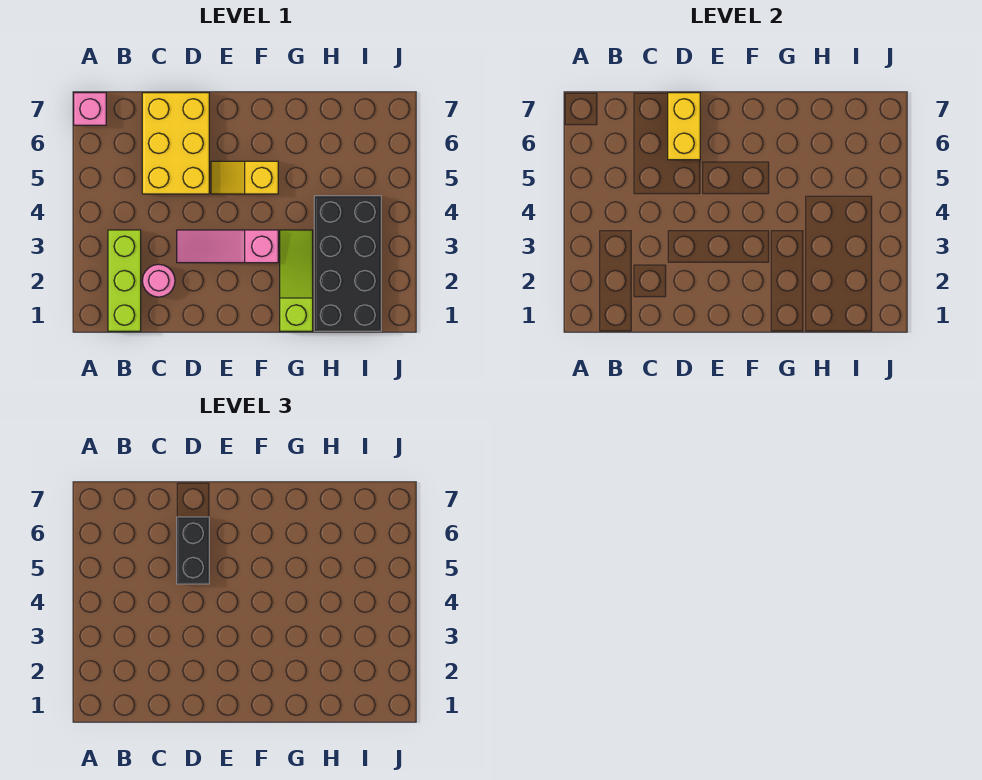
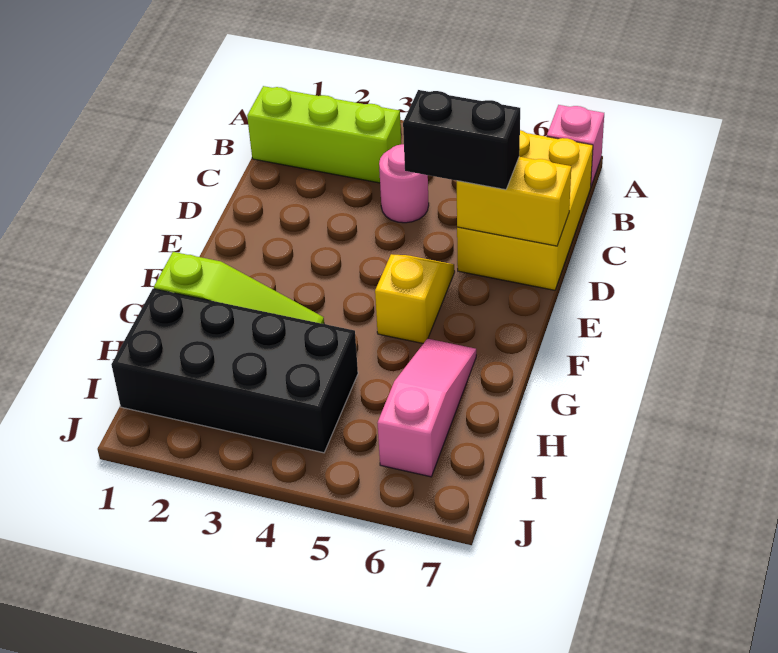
pink round brick C2 level 1 -> pink round brick C4 level 1
yellow brick C5:D7 level 1 -> yellow brick B6:D7 level 1
pink slope D3:F3 level 1 top F -> pink slope G6:I6 level 1 top I

